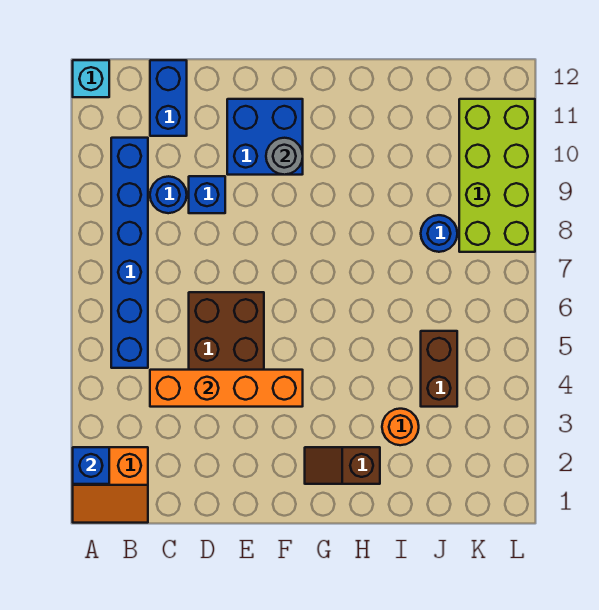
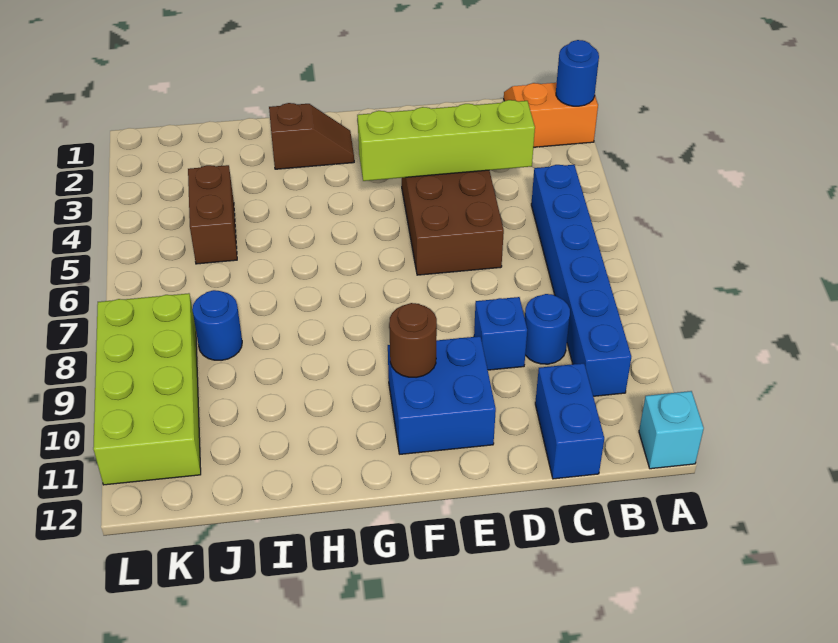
blue brick A2 level 2 -> blue round brick A2 level 2
orange brick C4:F4 level 2 -> lime brick C4:F4 level 2
grey round brick F10 level 2 -> brown round brick F10 level 2
orange round brick I3 level 1 -> none

